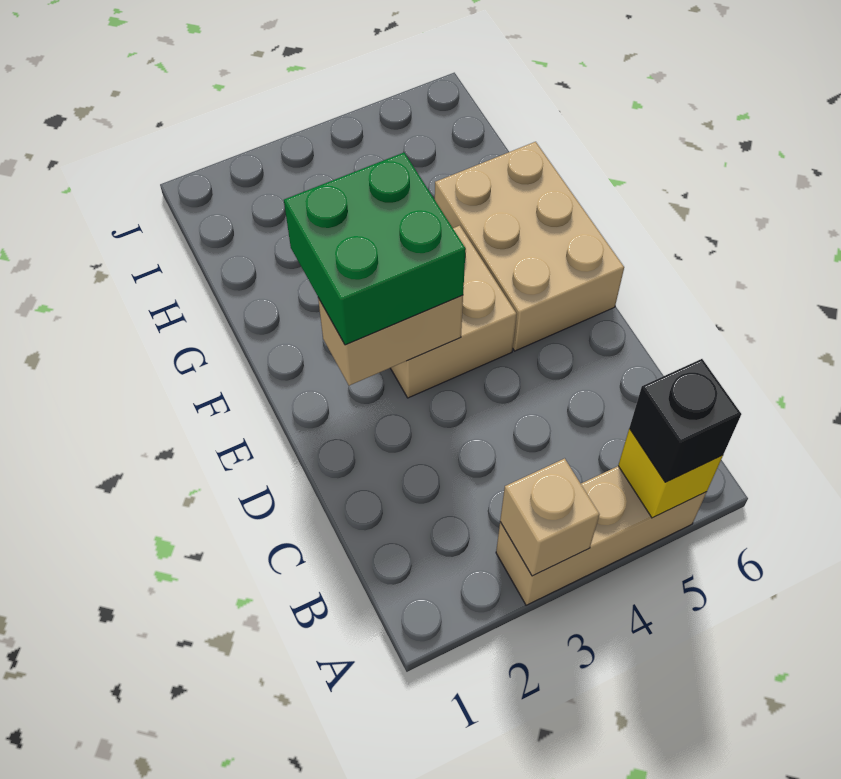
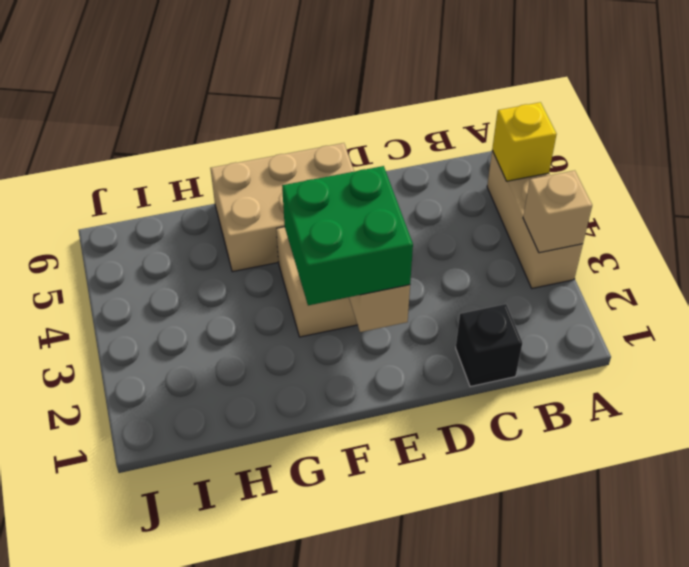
black brick A5 level 3 -> black brick C1 level 1

